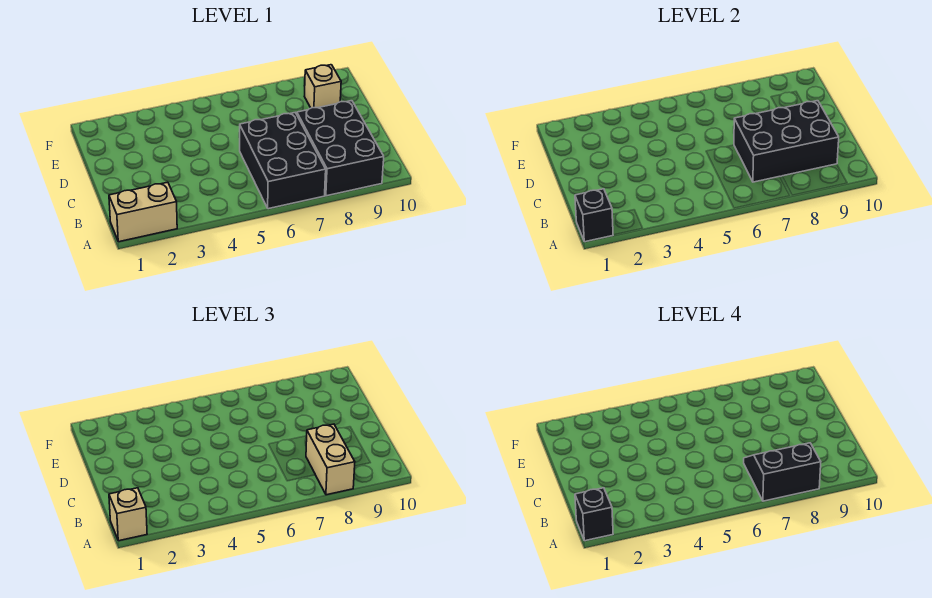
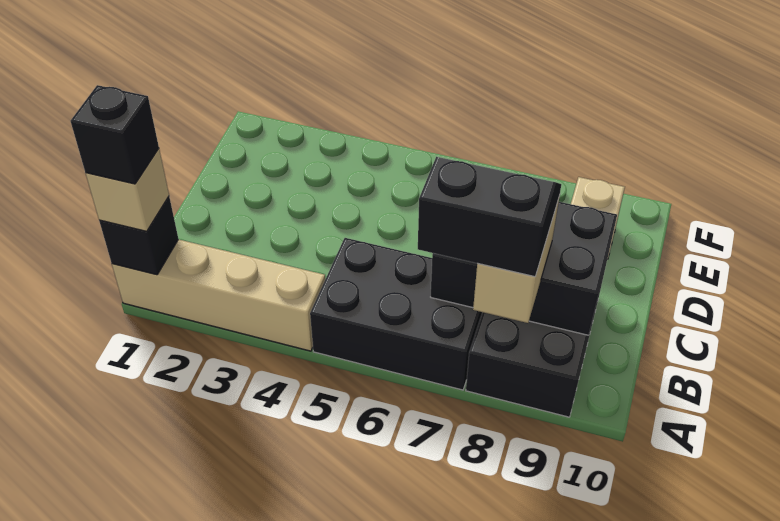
tan brick A1:A2 level 1 -> tan brick A1:A4 level 1
black brick A6:C7 level 1 -> black brick A5:B7 level 1

